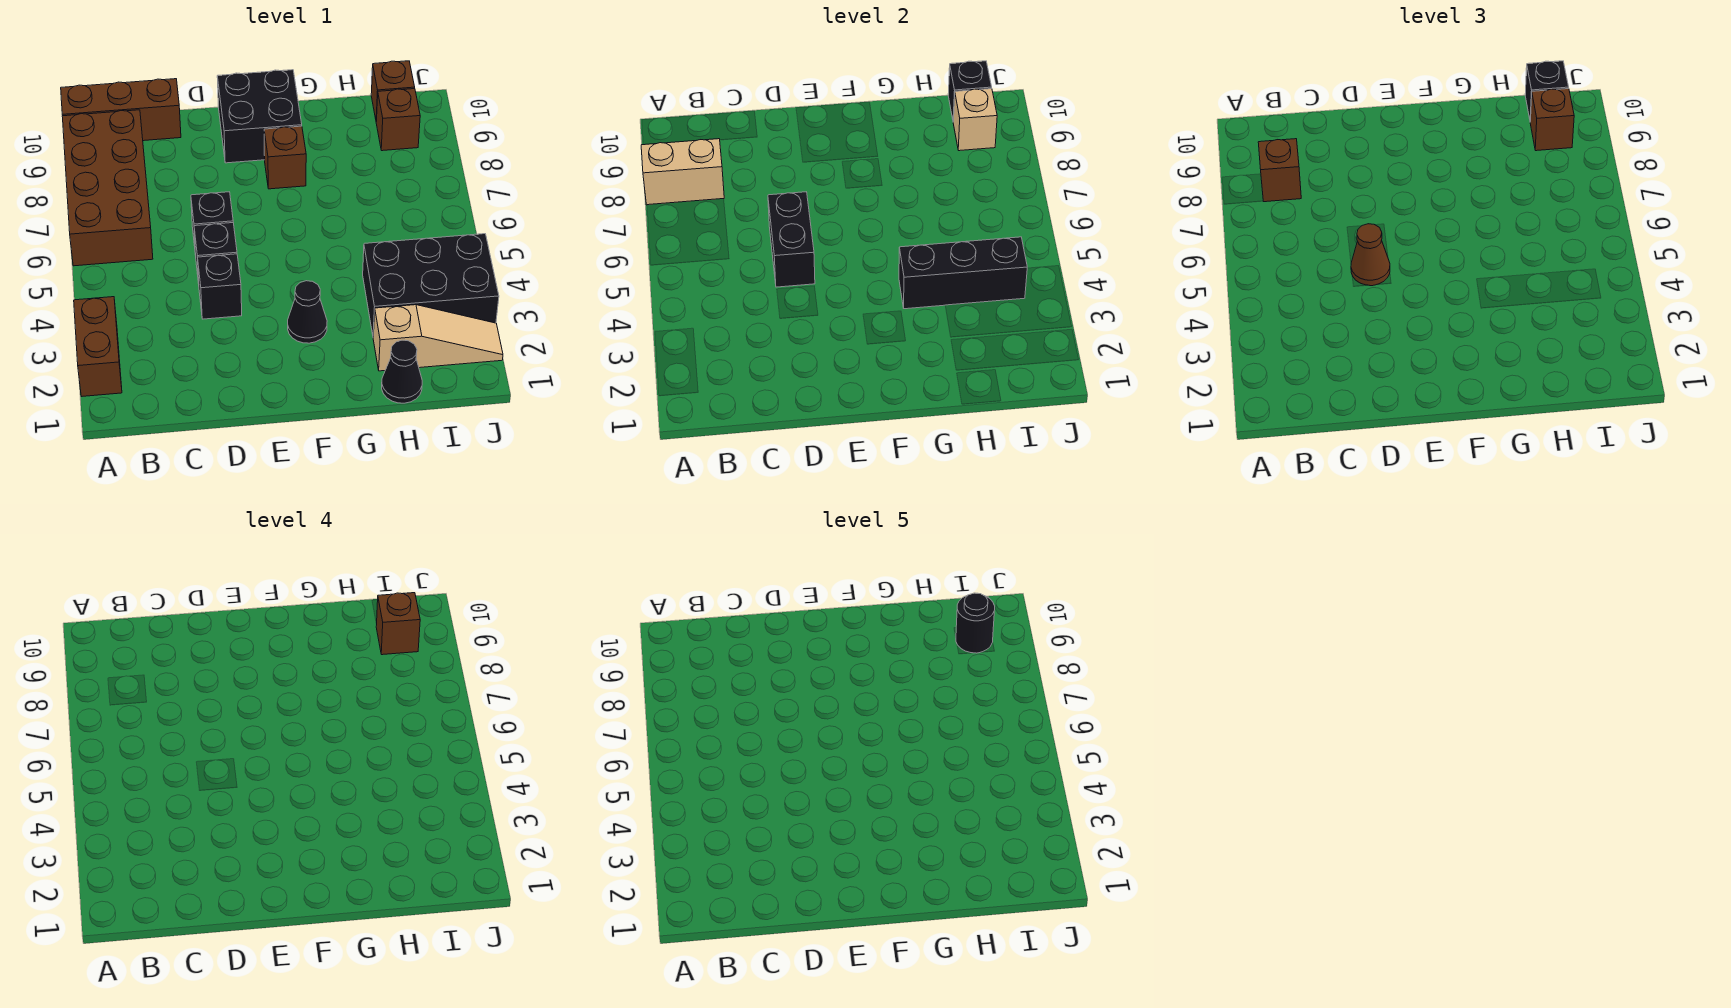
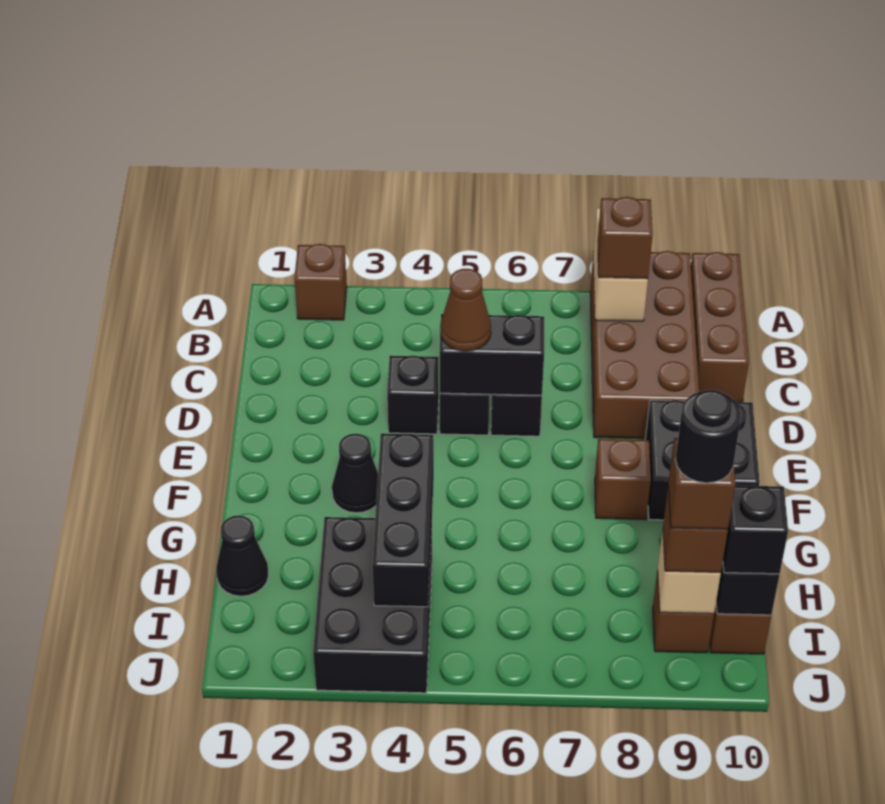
brown brick A2:A3 level 1 -> brown brick A2 level 1
brown brick A6:B9 level 1 -> brown brick A8:D9 level 1
tan slope H2:J2 level 1 top H -> none

